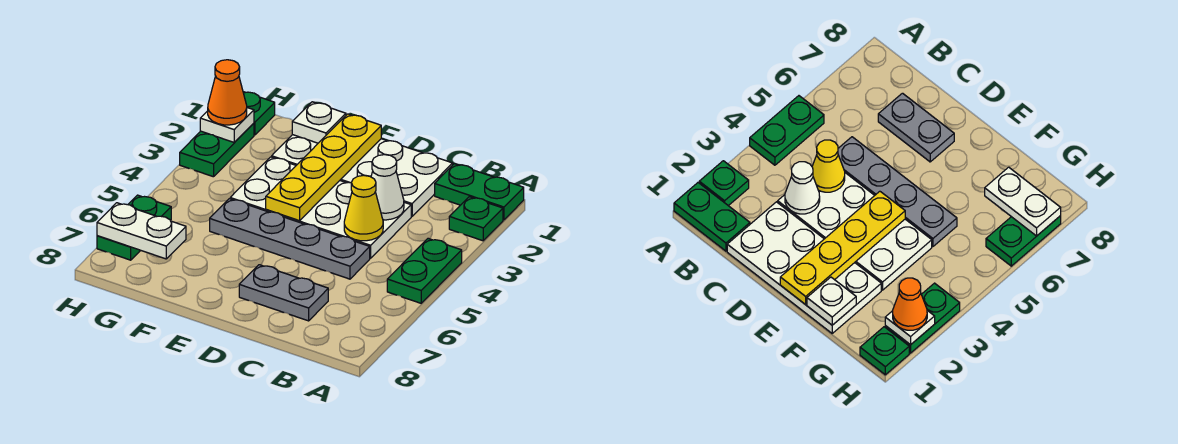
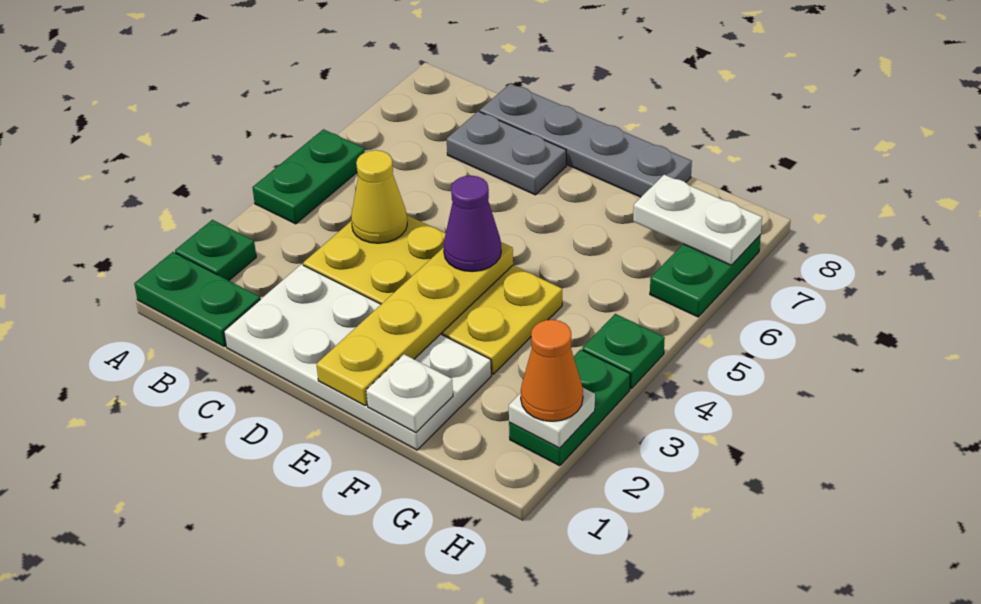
white plate C3:F4 level 1 -> yellow plate C3:F4 level 1
white cone C3 level 2 -> none
grey plate C5:F5 level 1 -> grey plate C8:F8 level 1
none -> purple cone E4 level 3
green plate H1 level 1 -> green plate H4 level 1

